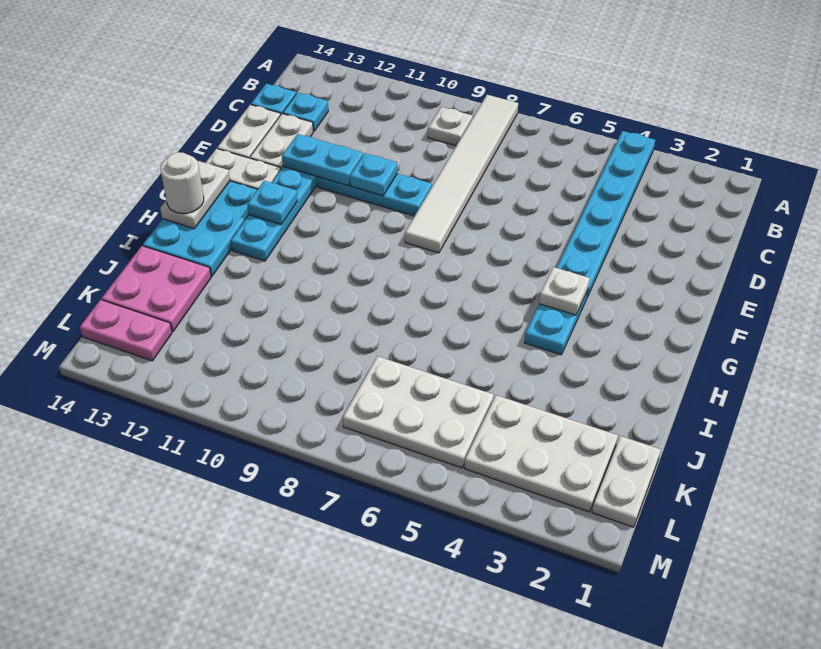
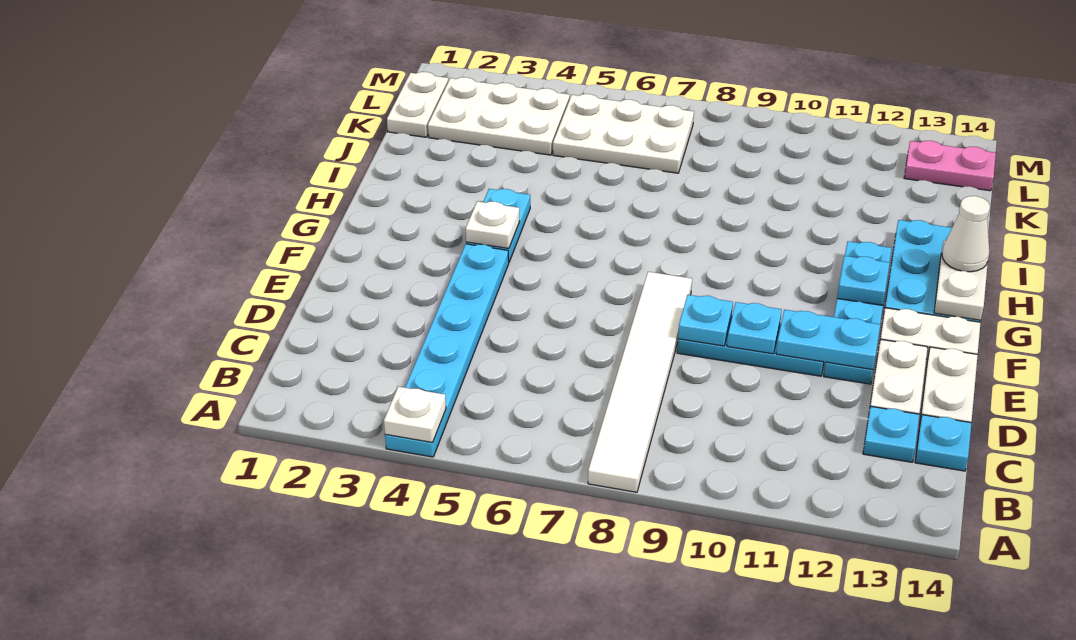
white plate B9 level 1 -> white plate A4 level 2
none -> cyan plate E9 level 2
white round brick H14 level 3 -> white cone H14 level 3
pink plate J13:K14 level 1 -> none

